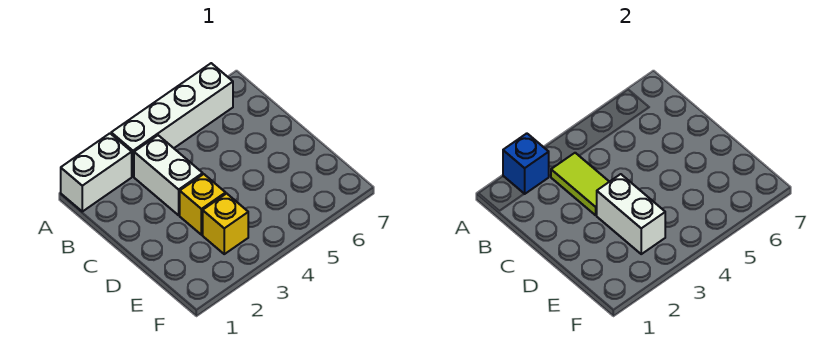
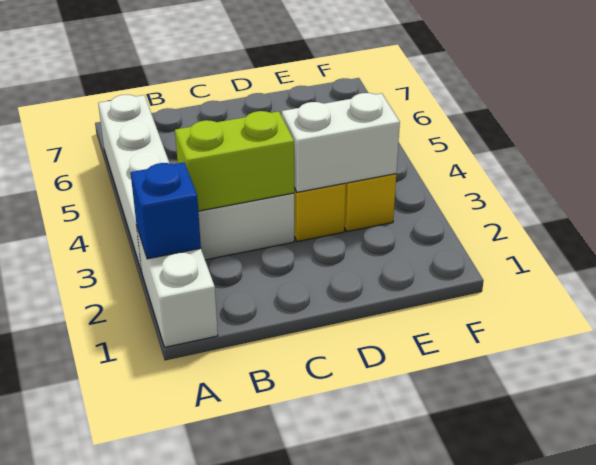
lime tile B3:C3 level 2 -> lime brick B3:C3 level 2

